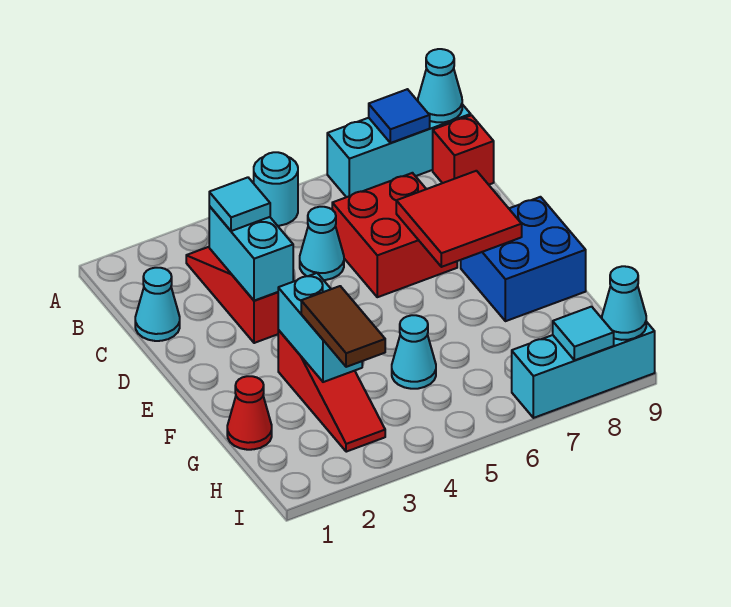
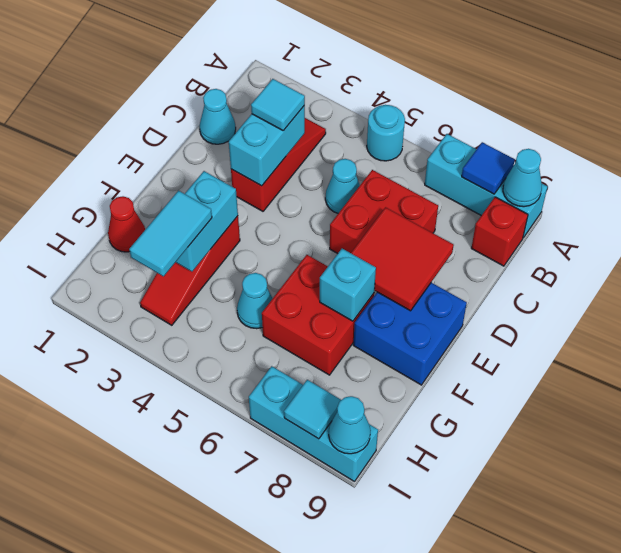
none -> red brick F6:G7 level 1
none -> cyan brick F7 level 2
brown tile G3:H3 level 3 -> cyan tile G3:H3 level 3

